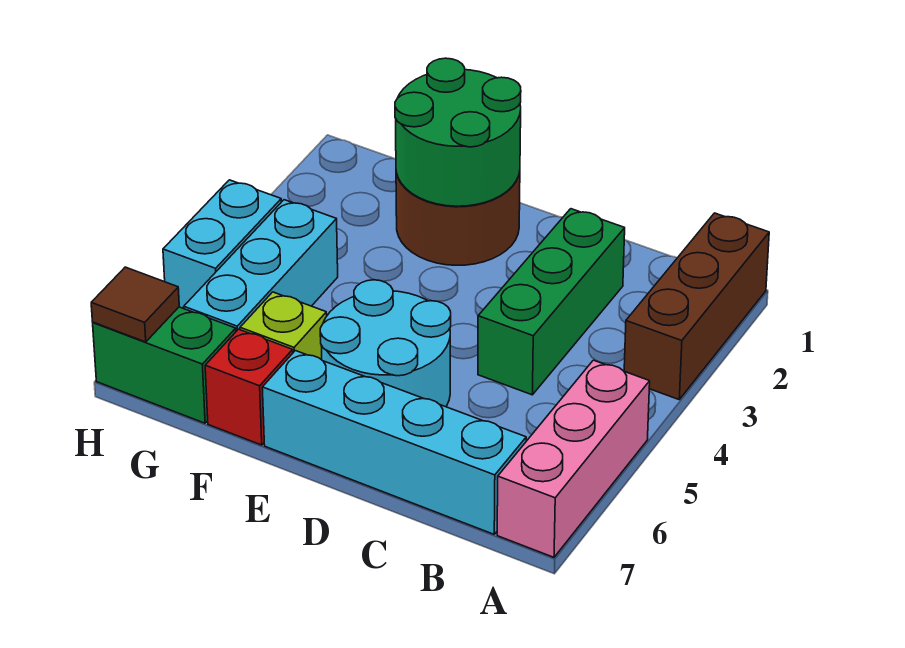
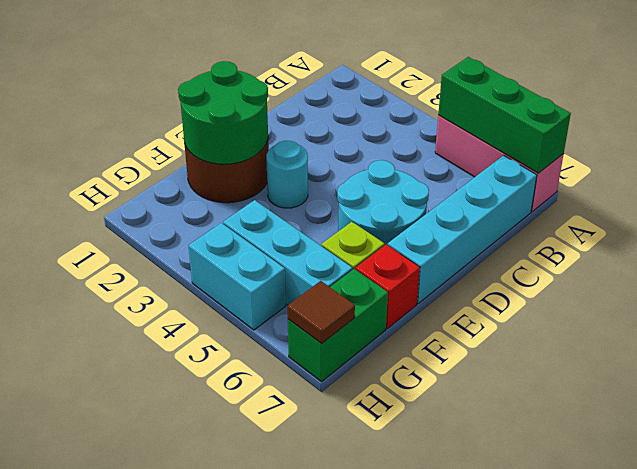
brown brick A1:A3 level 1 -> none
green brick C2:C4 level 1 -> green brick A5:A7 level 2
none -> cyan round brick E3 level 1

